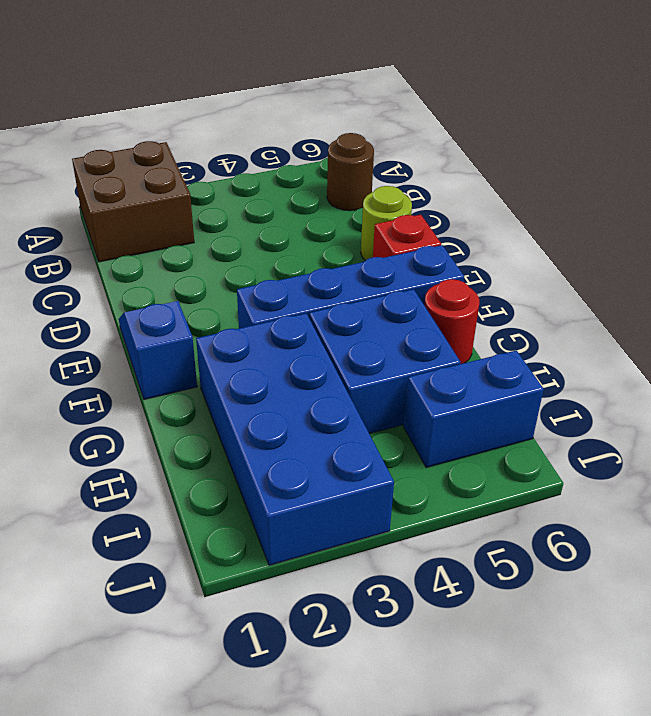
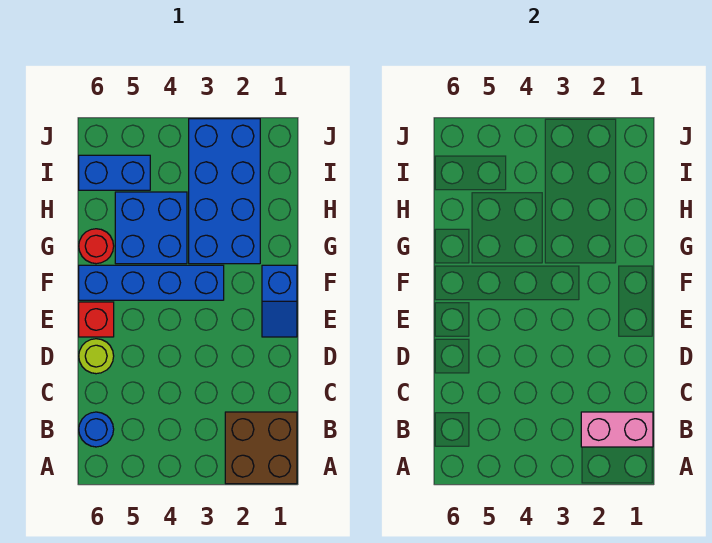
none -> pink brick B1:B2 level 2
brown round brick B6 level 1 -> blue round brick B6 level 1

